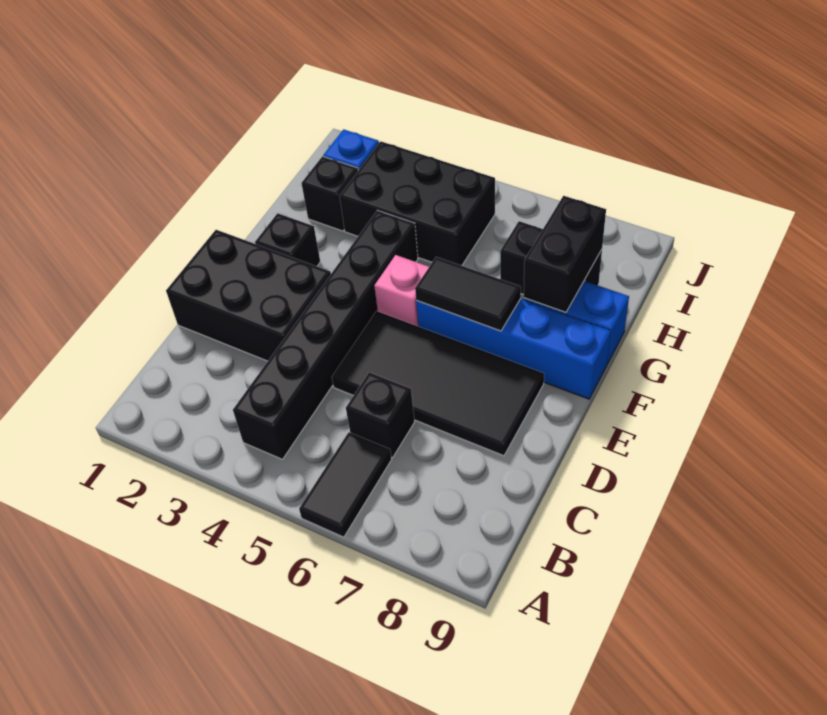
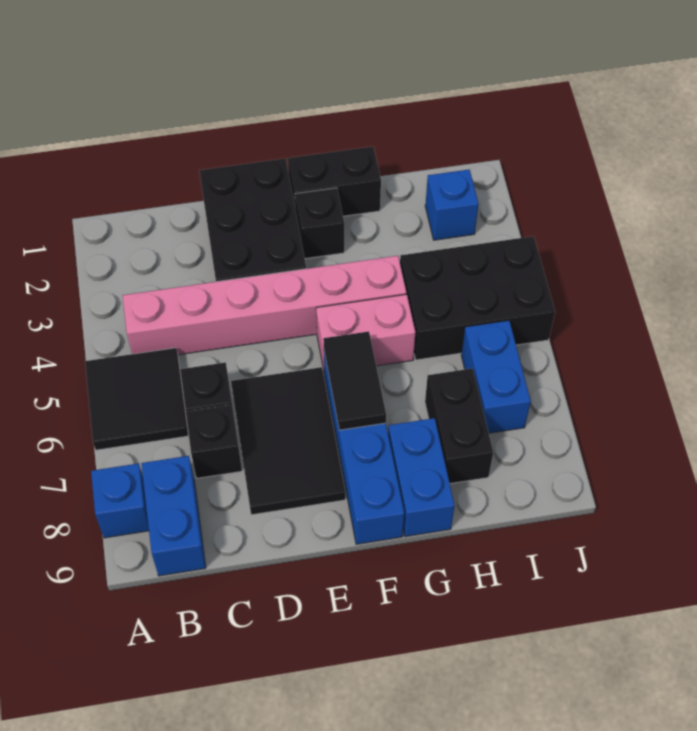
black tile A6:B6 level 1 -> black tile A5:B6 level 1
none -> blue brick A8 level 1
black brick B4:G4 level 1 -> pink brick B4:G4 level 1
none -> blue brick B8:B9 level 1
black tile D5:E8 level 1 -> black tile D6:E8 level 1
pink brick F5 level 1 -> pink brick F5:G5 level 1
black brick G8:H8 level 2 -> black brick F1:G1 level 1
black brick H2 level 1 -> black brick C7 level 1
black brick H3:I5 level 1 -> black brick H4:J5 level 1
none -> blue brick I6:I7 level 1

